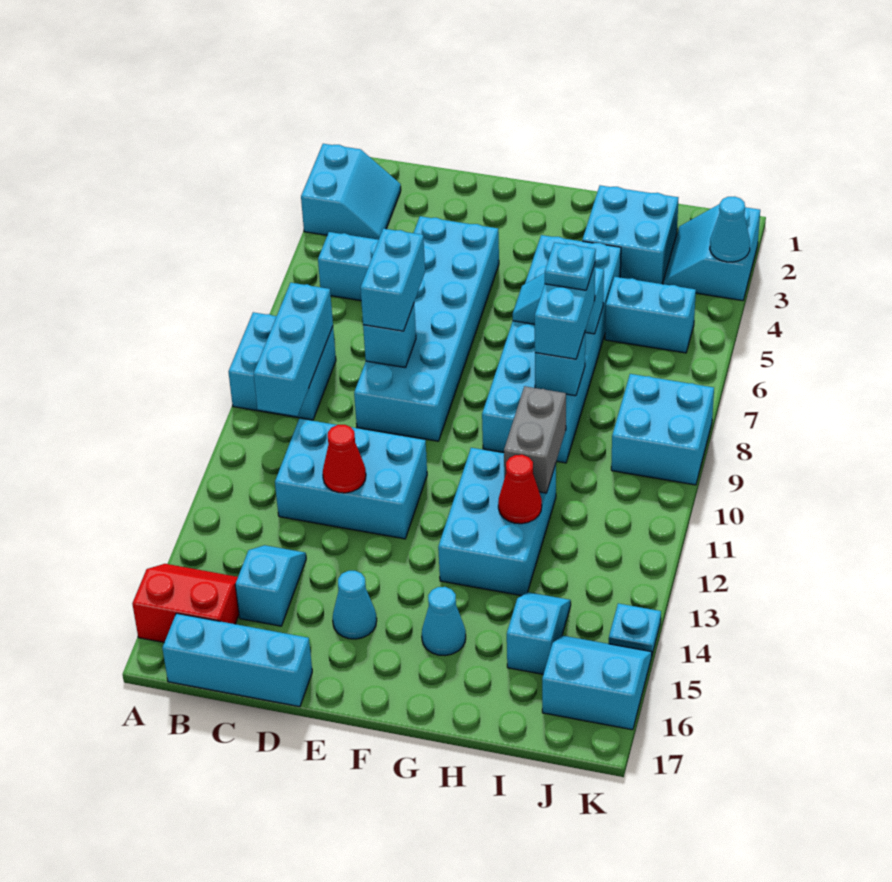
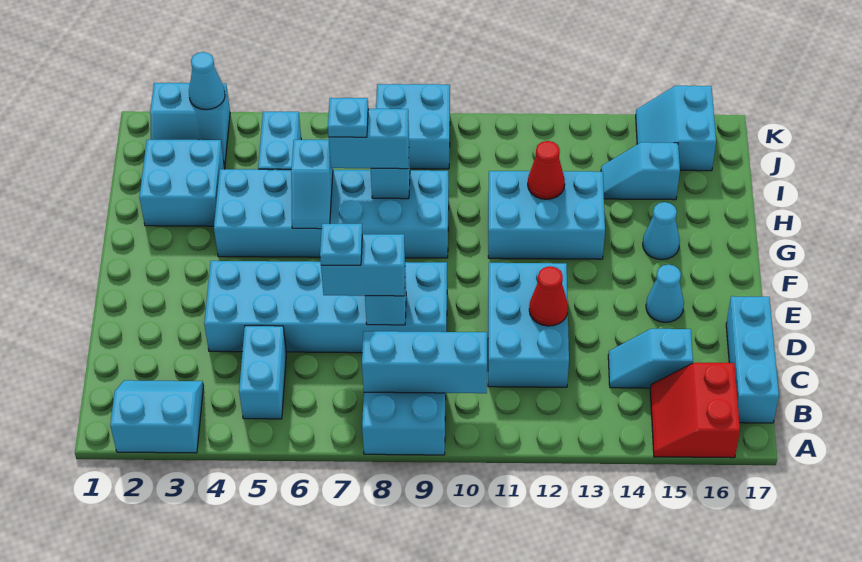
grey brick H10:H11 level 2 -> none
cyan plate K14 level 1 -> cyan plate D7 level 4

